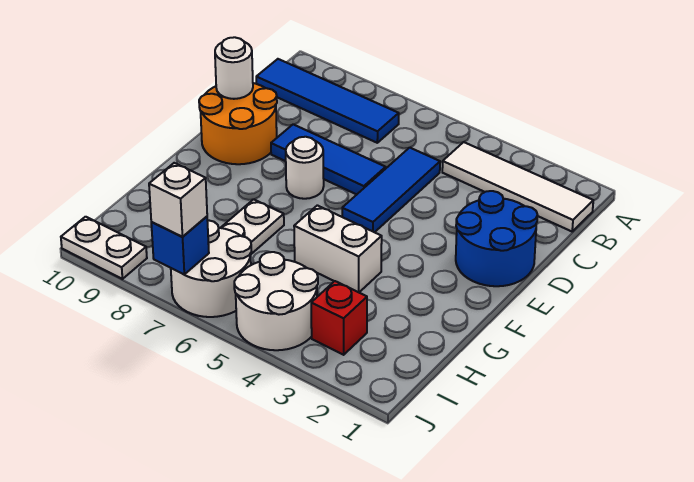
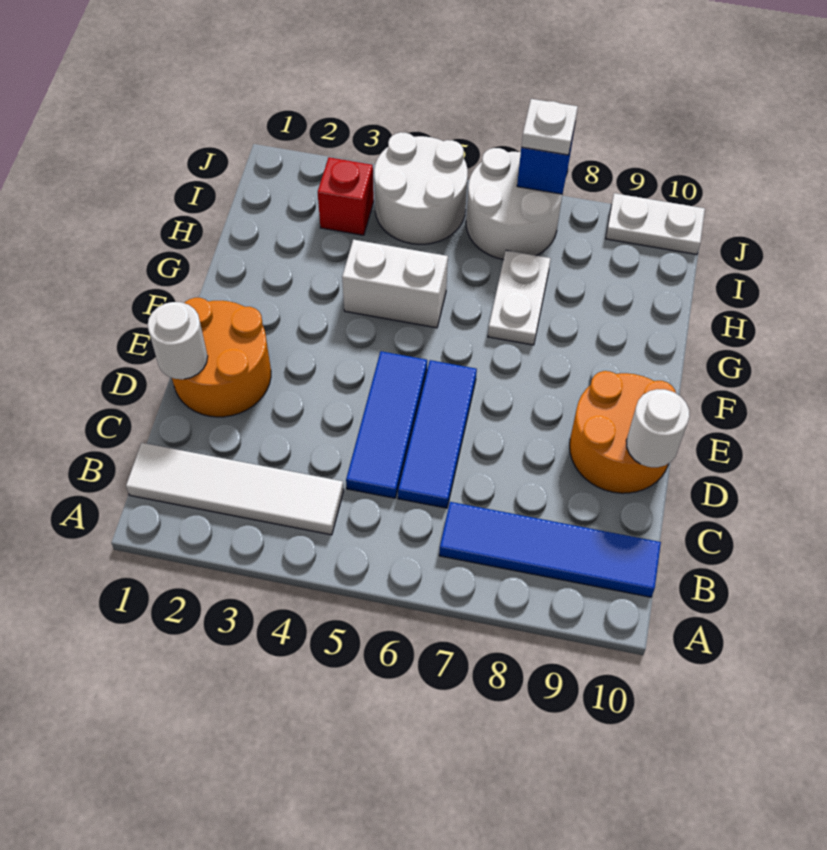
blue round brick D1:E2 level 1 -> orange round brick D1:E2 level 1
blue tile D6:D8 level 1 -> blue tile C6:E6 level 1
white round brick E7 level 1 -> white round brick D1 level 2
white brick J7 level 3 -> white plate J7 level 3

